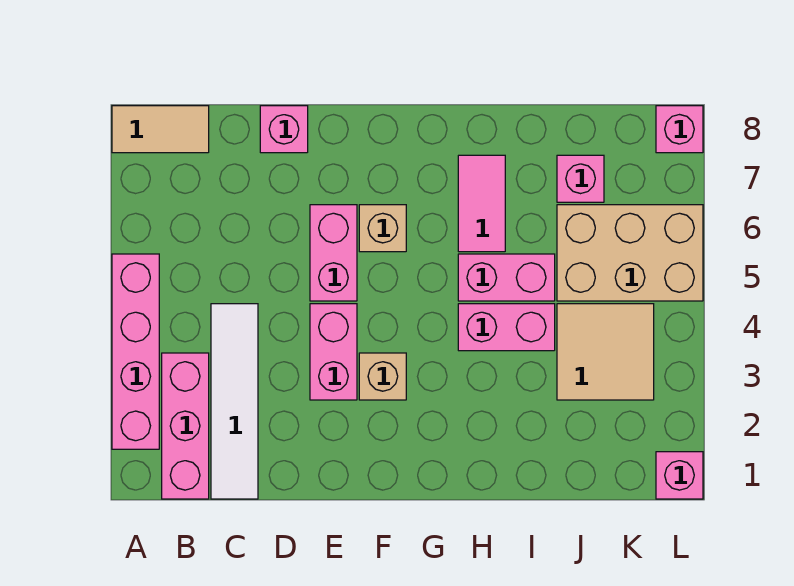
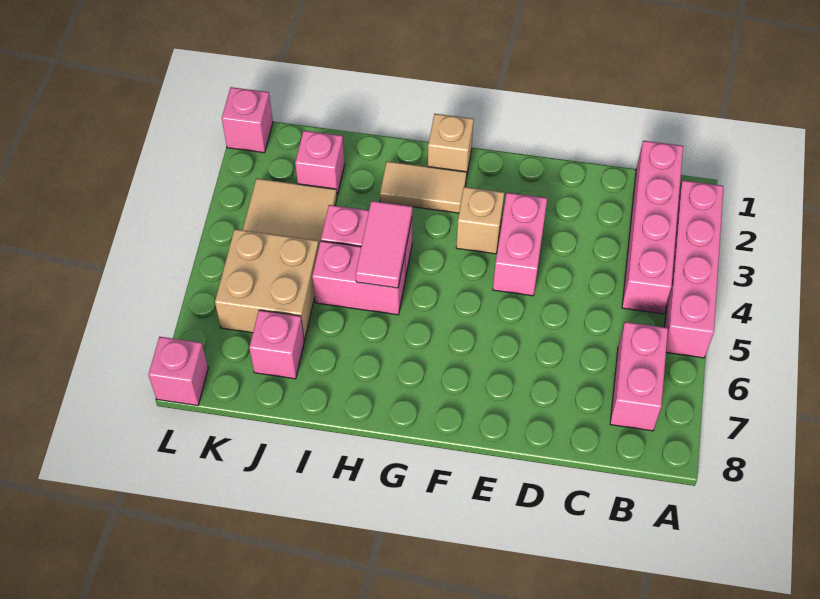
tan tile A8:B8 level 1 -> tan tile G2:H2 level 1
pink brick B1:B3 level 1 -> pink brick B1:B4 level 1
white tile C1:C4 level 1 -> none
pink brick D8 level 1 -> pink brick J2 level 1
pink brick E5:E6 level 1 -> pink brick B6:B7 level 1
tan brick F6 level 1 -> tan brick G1 level 1
pink tile H6:H7 level 1 -> pink tile H4:H5 level 2
tan brick J5:L6 level 1 -> tan brick J5:K6 level 1

